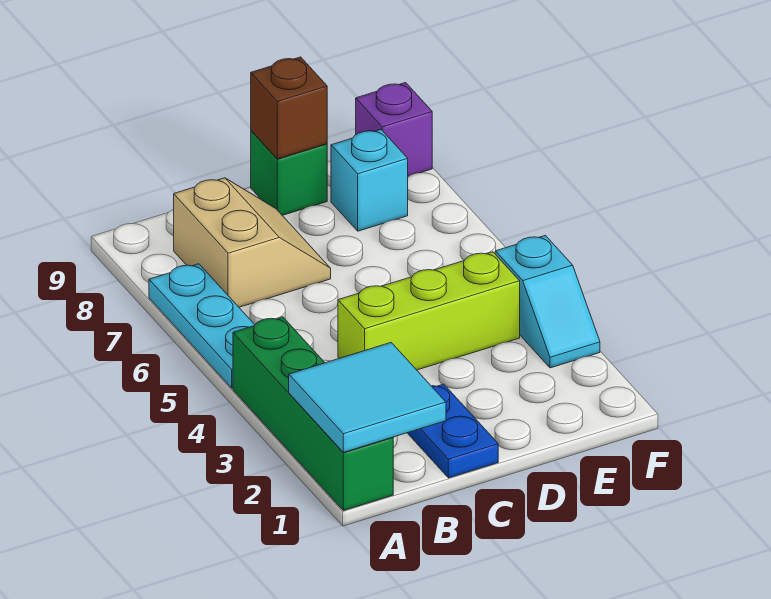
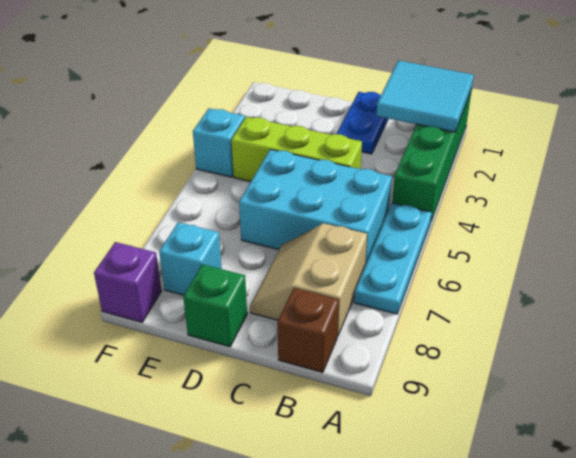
none -> cyan brick B5:D6 level 1
brown brick D9 level 2 -> brown brick B9 level 1

